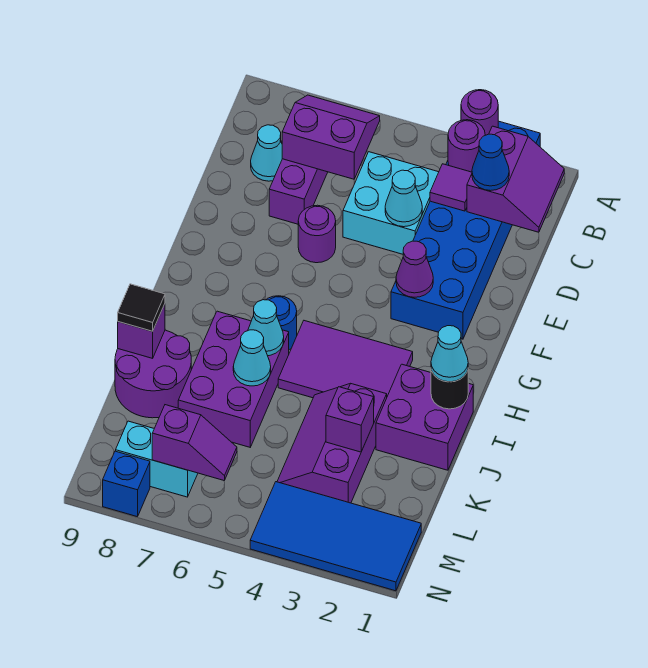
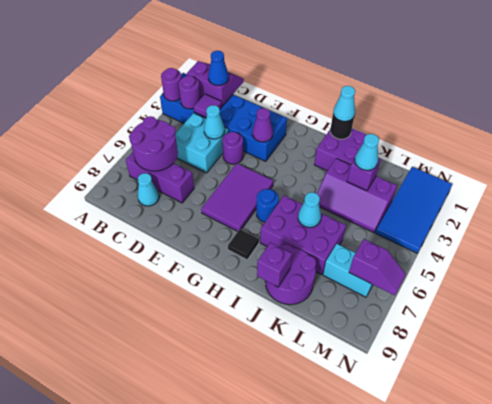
purple slope B6:C7 level 2 top C -> purple round brick B6:C7 level 2
purple round brick E6 level 1 -> purple round brick E4 level 1
purple tile H3:I5 level 1 -> purple tile F5:G7 level 1
cyan cone I6 level 2 -> cyan cone K3 level 3
black tile J9 level 3 -> black tile H8 level 1
purple slope M6:M7 level 2 top 7 -> purple slope M7:N7 level 2 top M
cyan brick M7:M8 level 1 -> cyan brick L7:M7 level 1
blue brick N8 level 1 -> none

